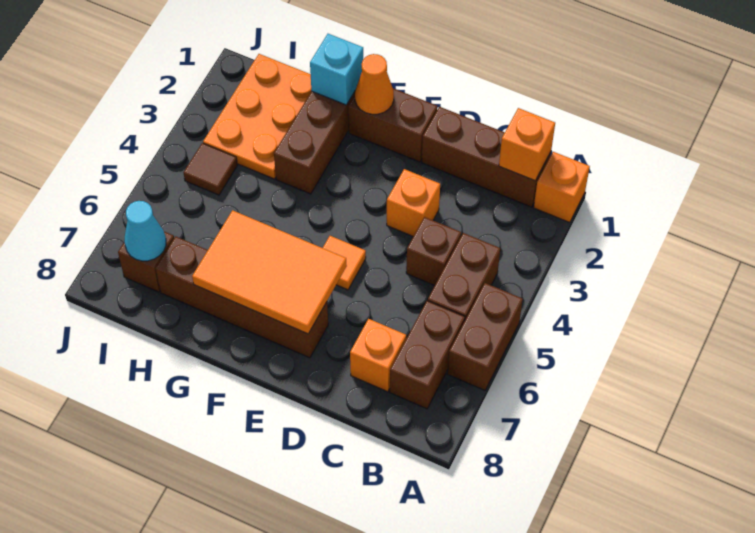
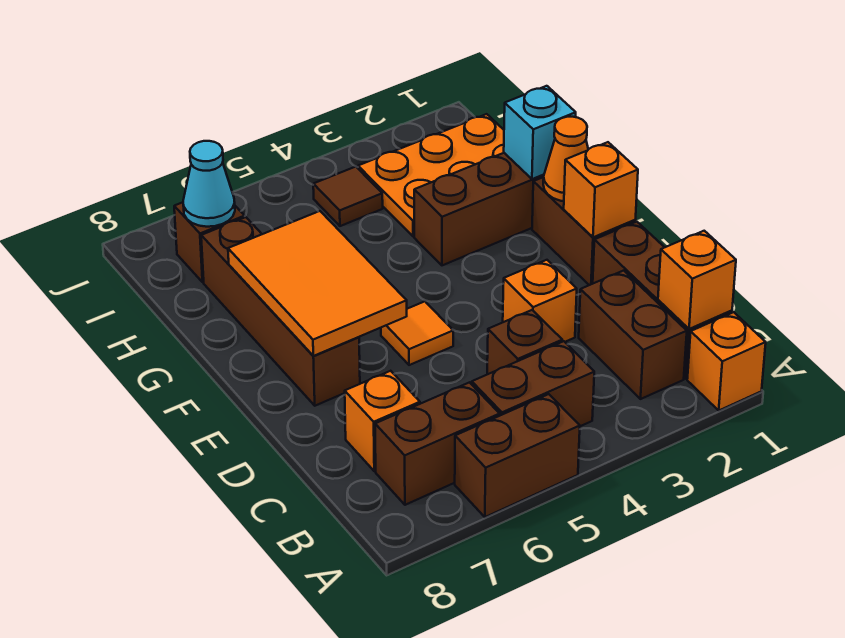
none -> brown brick B2:C2 level 1
none -> orange brick E1 level 2

